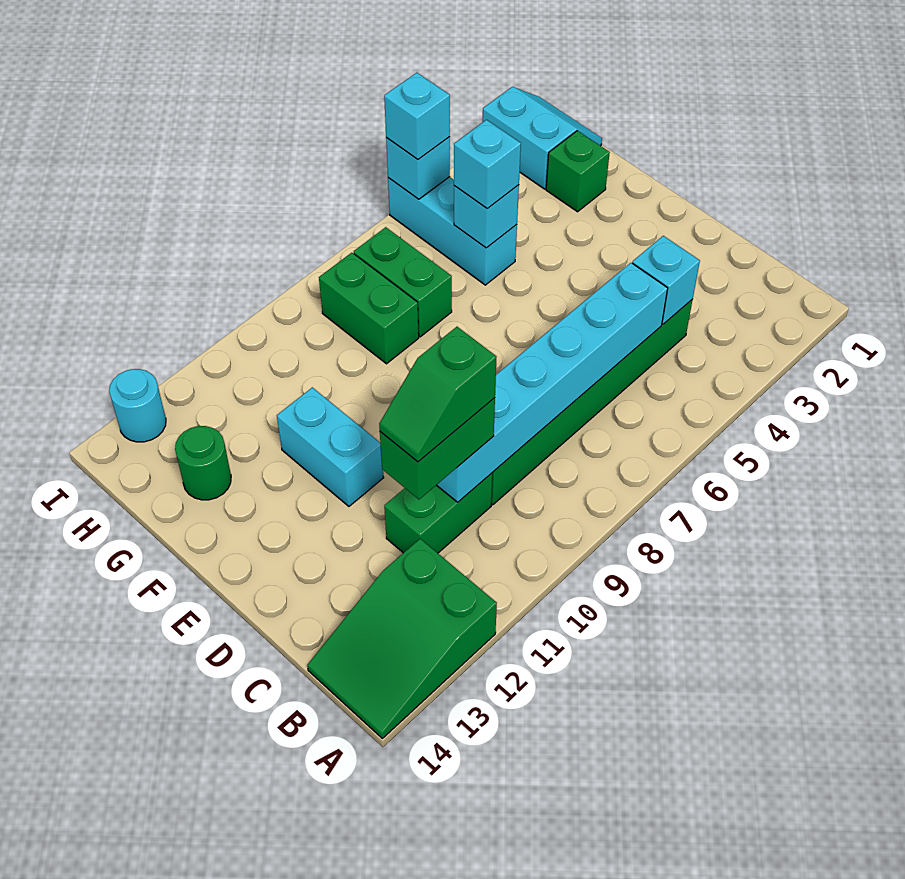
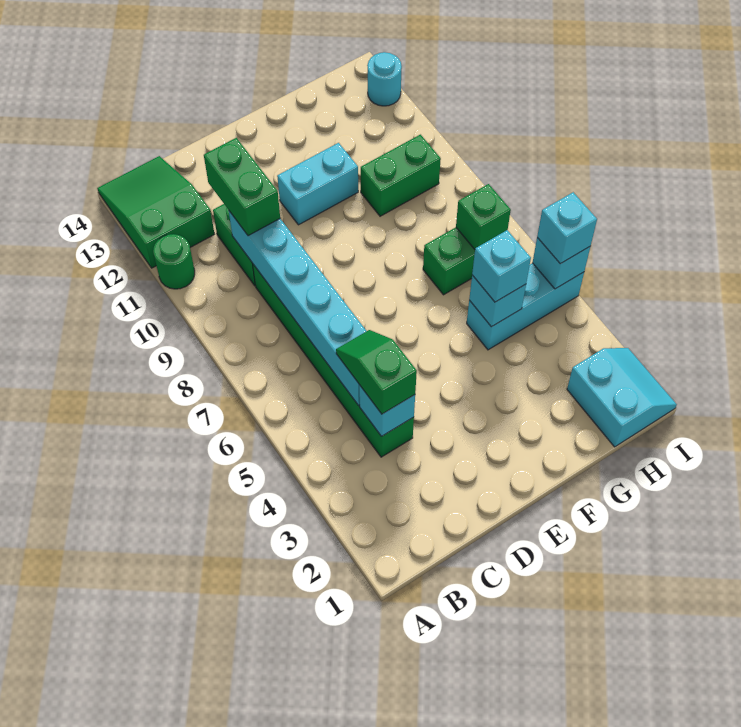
green slope C10:C11 level 4 top 10 -> green slope C4:C5 level 3 top 4
green brick G2 level 1 -> green brick H7 level 2
green brick G8:H8 level 1 -> green brick G10:H10 level 1
green round brick G13 level 1 -> green round brick A11 level 1
cyan slope H1:I2 level 1 top 2 -> cyan slope H1:I2 level 1 top H

